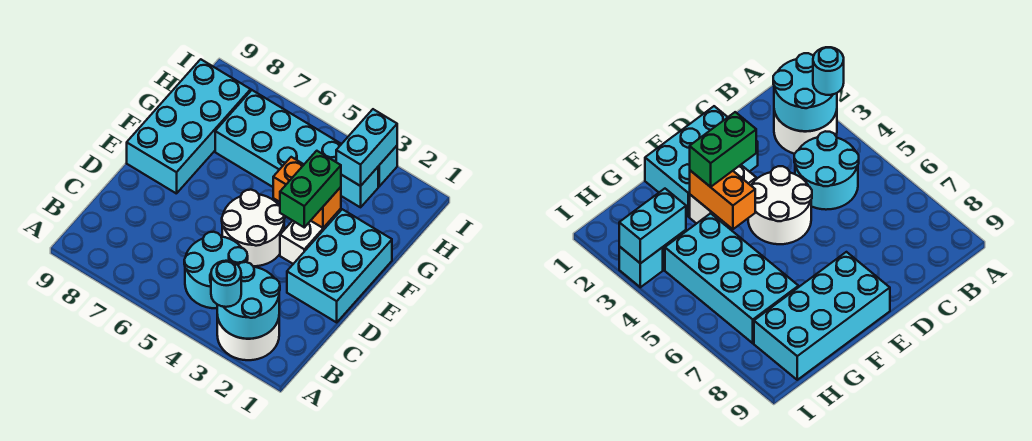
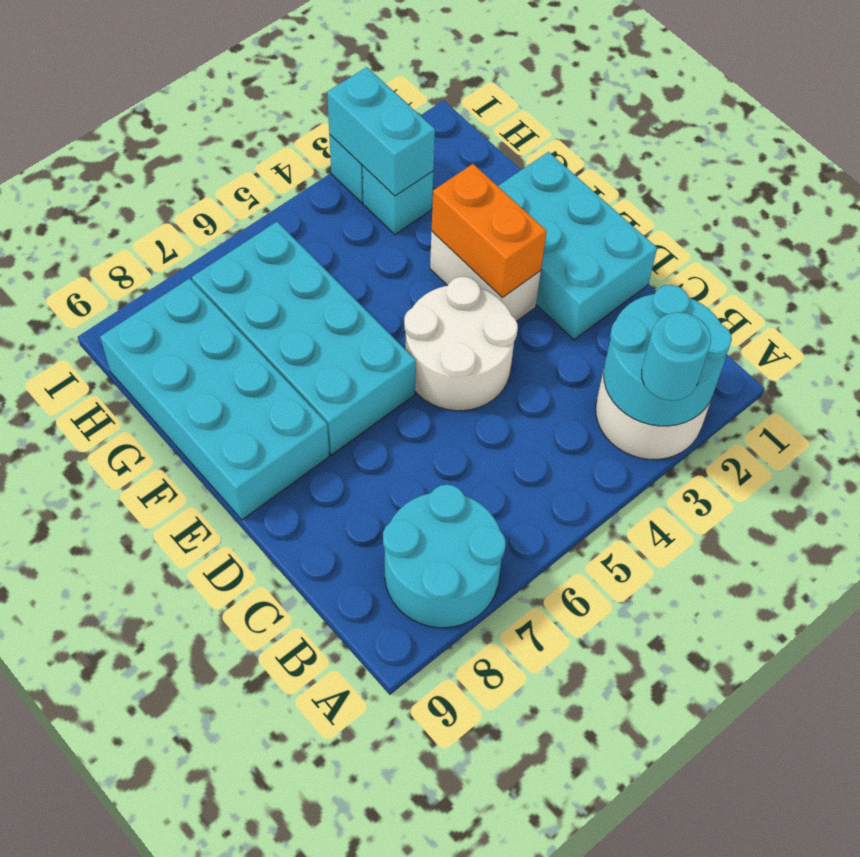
cyan round brick B4:C5 level 1 -> cyan round brick A7:B8 level 1
green brick E3:F3 level 3 -> none
orange brick F3:F4 level 2 -> orange brick E3:F3 level 2
cyan brick G4:H7 level 1 -> cyan brick E6:H7 level 1

